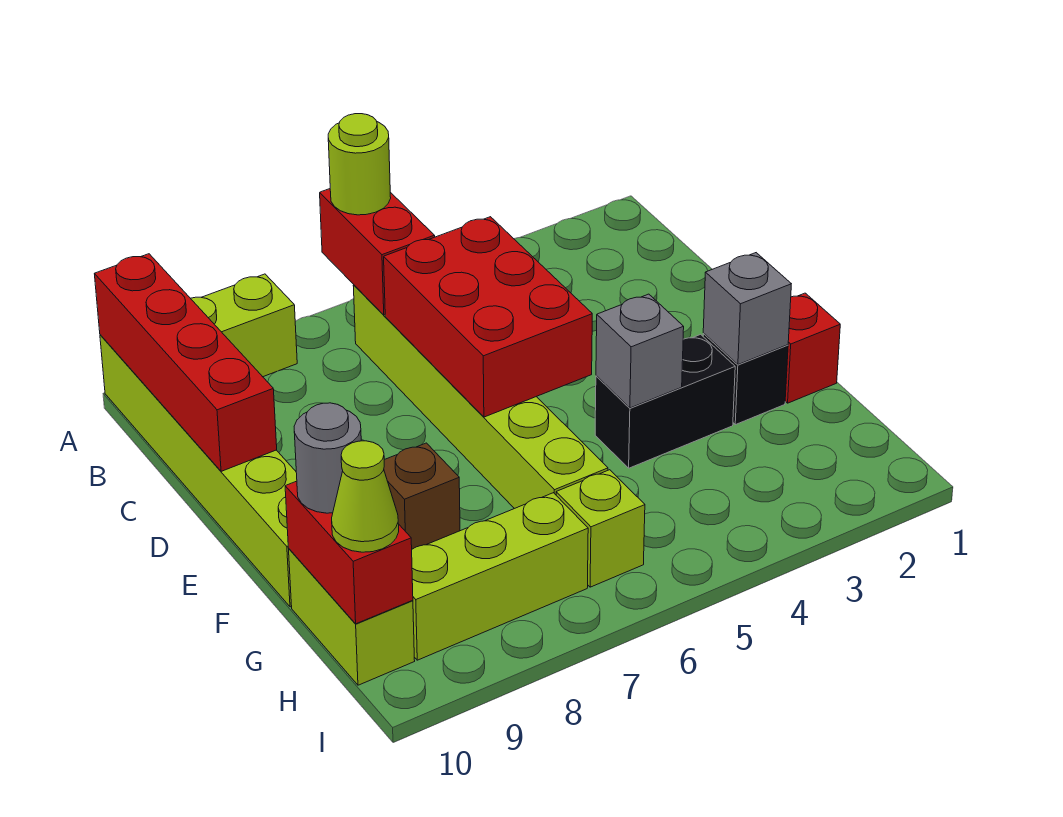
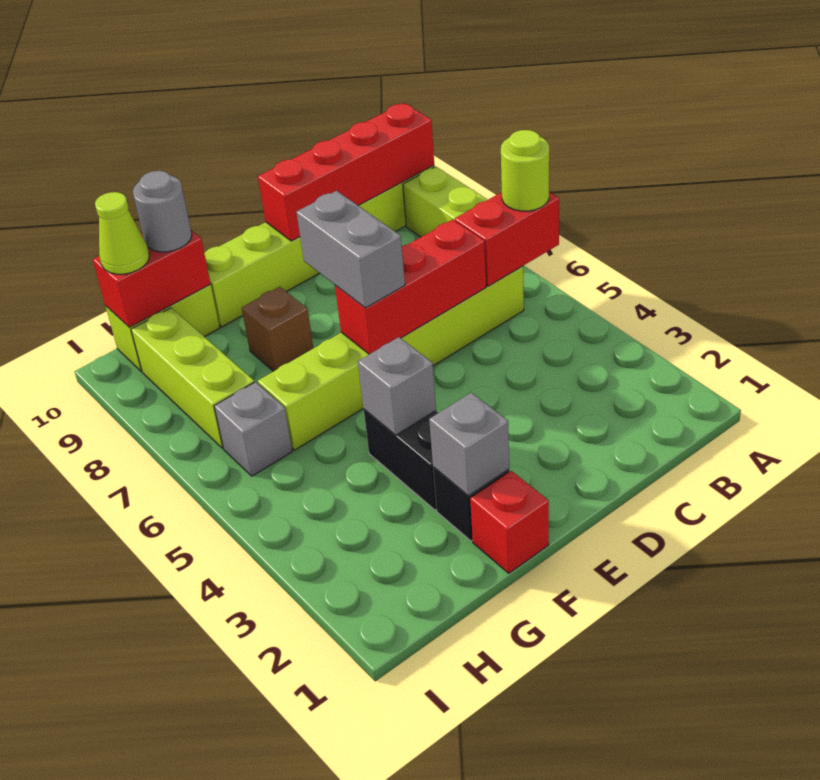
red brick C5:E6 level 2 -> red brick C6:E6 level 2
none -> grey brick E6:E7 level 3
lime brick H6 level 1 -> grey brick H6 level 1

